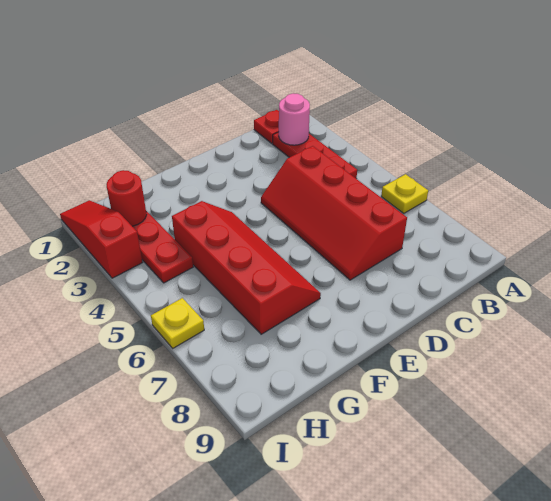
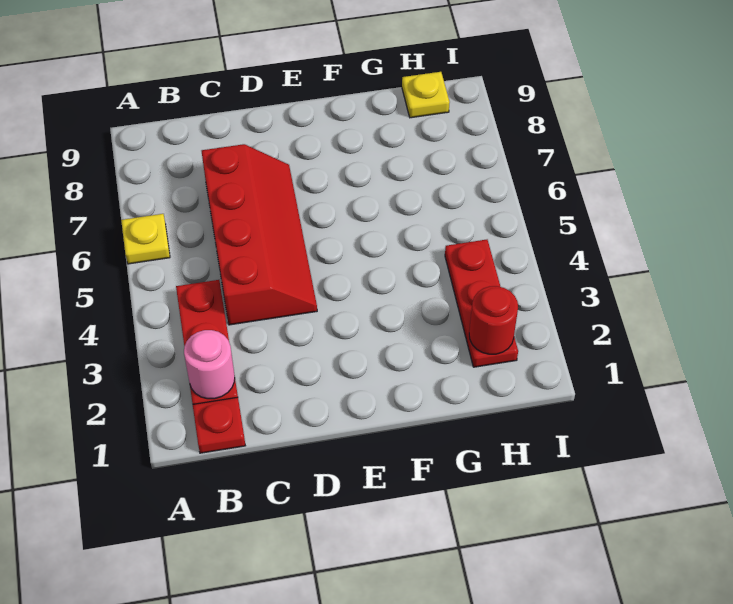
red slope F4:G7 level 1 top G -> none
red slope I1:I3 level 1 top 3 -> none
yellow plate I6 level 1 -> yellow plate H9 level 1

